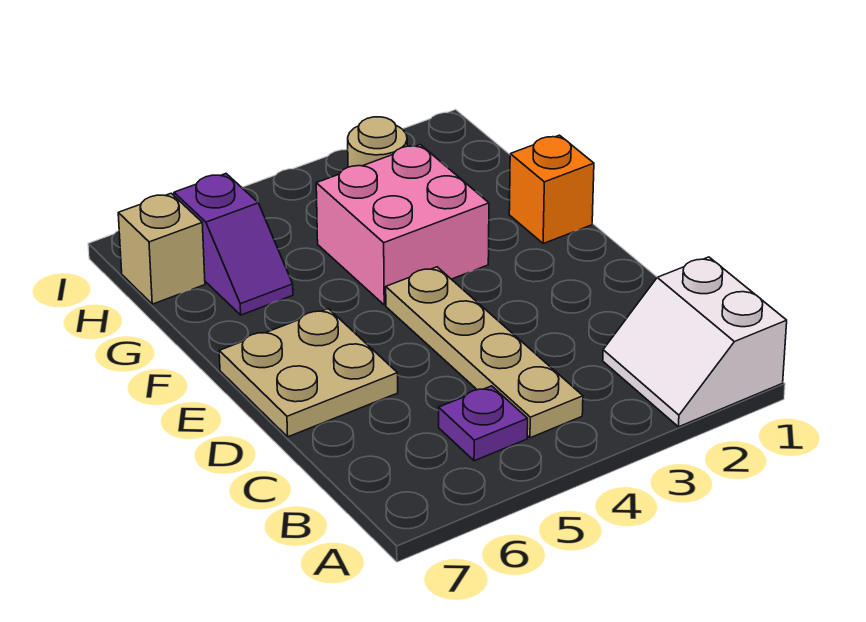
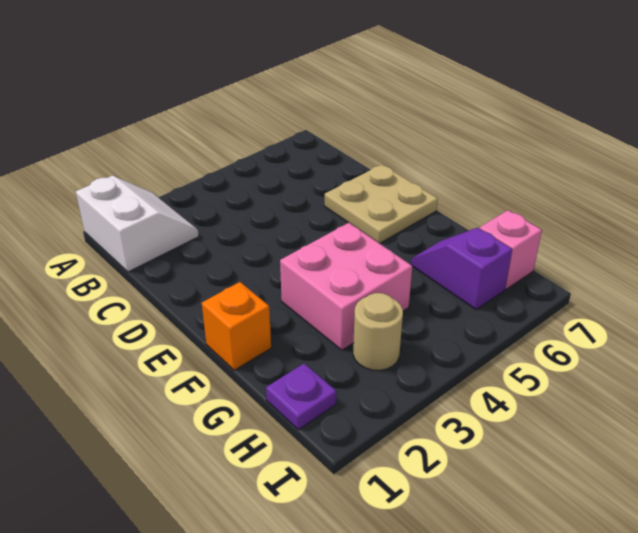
tan plate B4:E4 level 1 -> none
purple plate B5 level 1 -> purple plate H1 level 1
tan brick H7 level 1 -> pink brick H7 level 1

